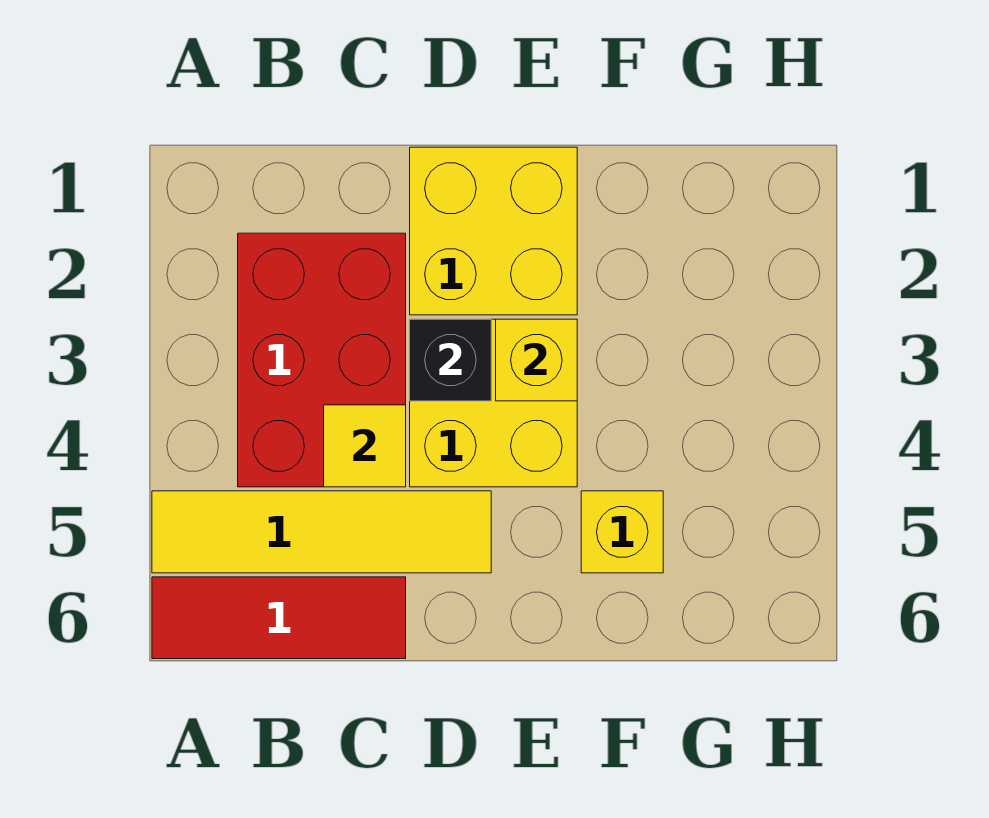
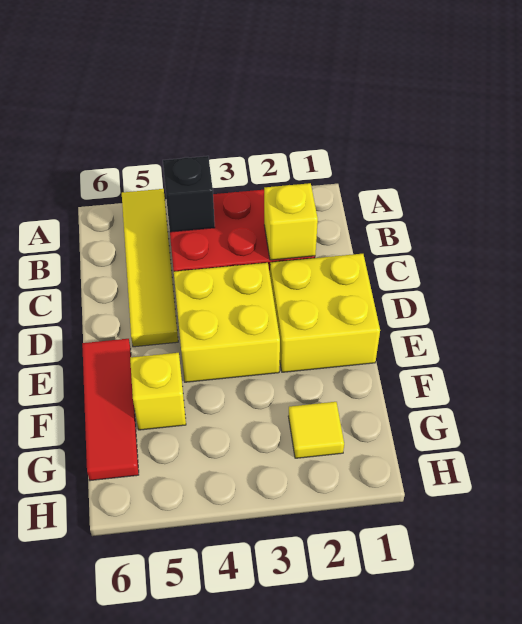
red tile A6:C6 level 1 -> red tile E6:G6 level 1
yellow tile C4 level 2 -> yellow tile G2 level 1
black brick D3 level 2 -> black brick B4 level 2
yellow brick E3 level 2 -> yellow brick C2 level 2

